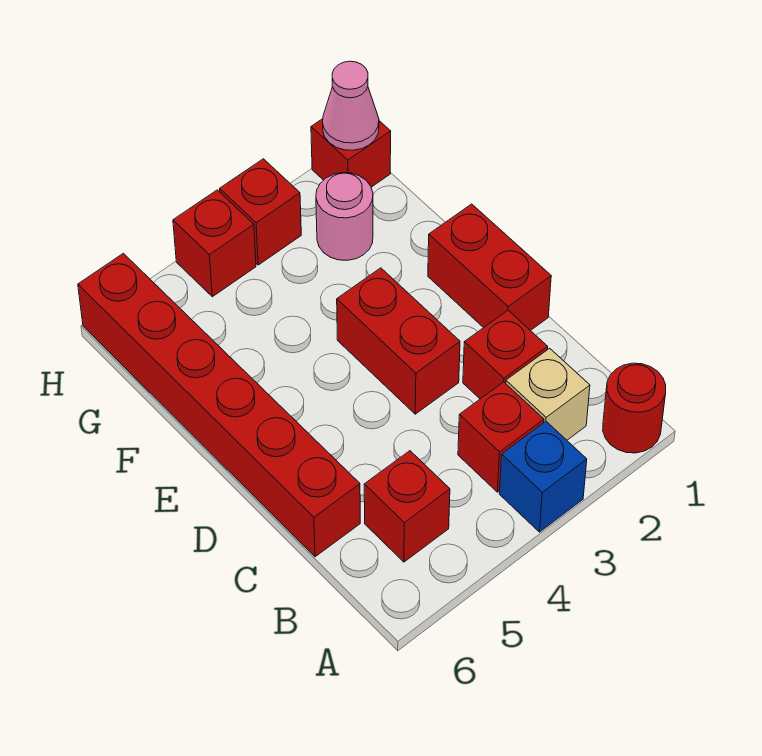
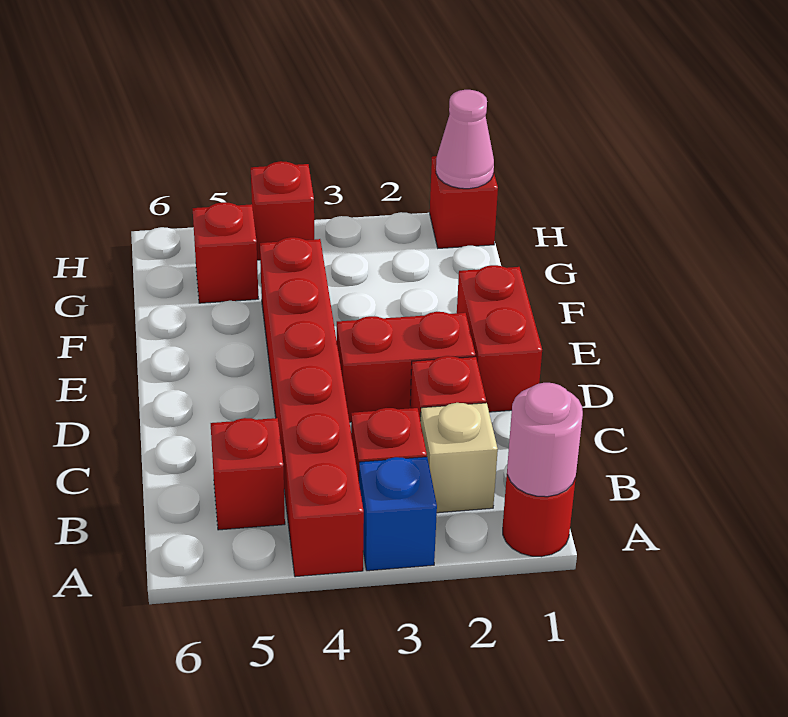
red brick C6:H6 level 1 -> red brick A4:F4 level 1
red brick D3:E3 level 1 -> red brick D2:D3 level 1
pink round brick G2 level 1 -> pink round brick A1 level 2
red brick H3 level 1 -> red brick G5 level 1

